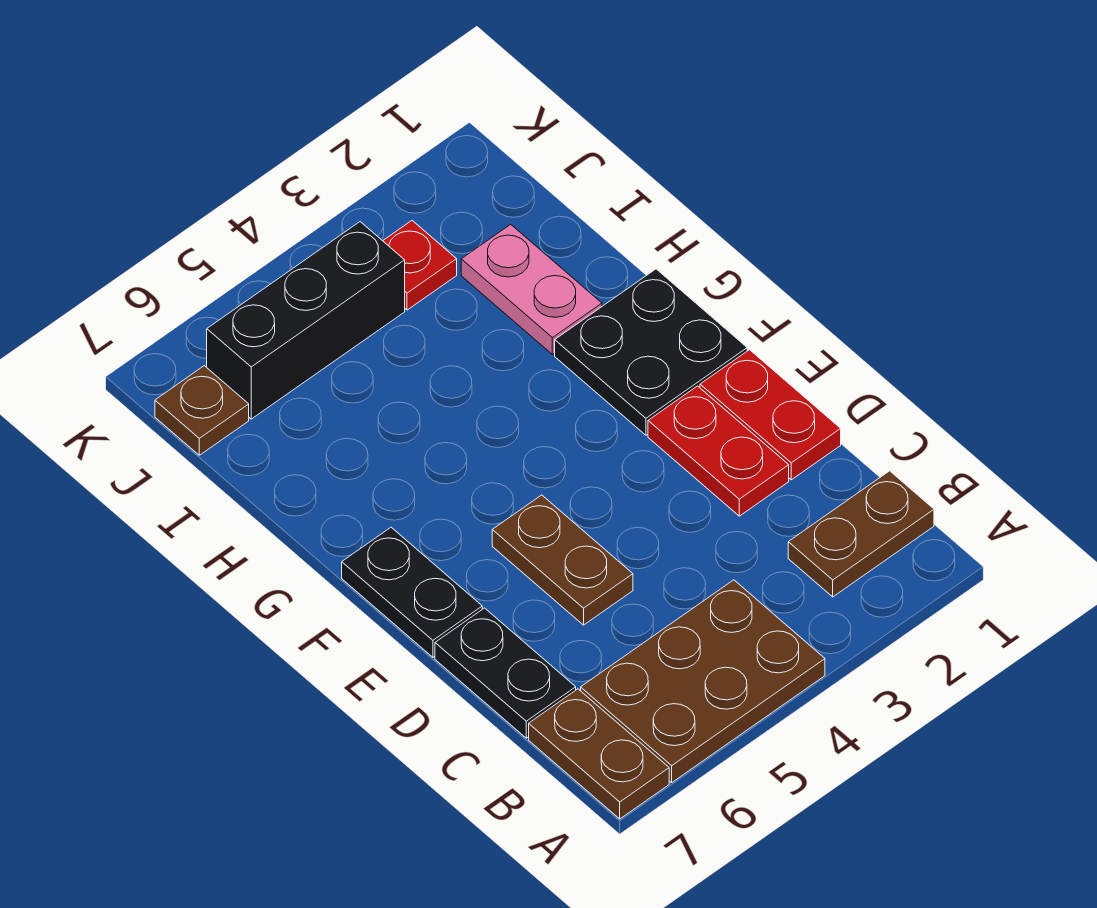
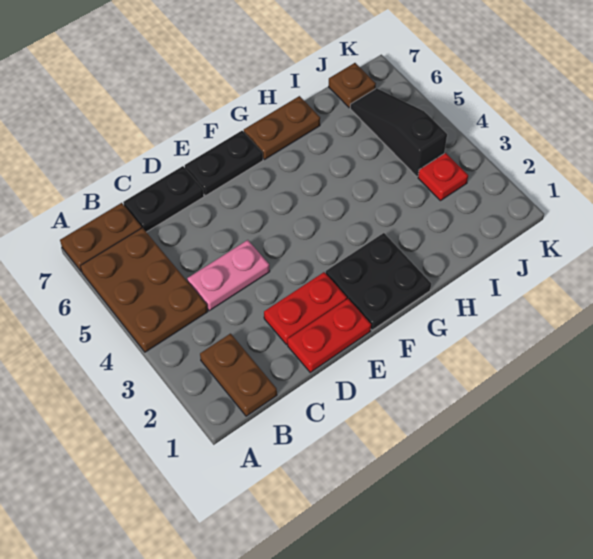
brown plate D5:E5 level 1 -> brown plate G7:H7 level 1
pink plate H2:I2 level 1 -> pink plate C4:D4 level 1
black brick J4:J6 level 1 -> black slope J4:J6 level 1 top 4

